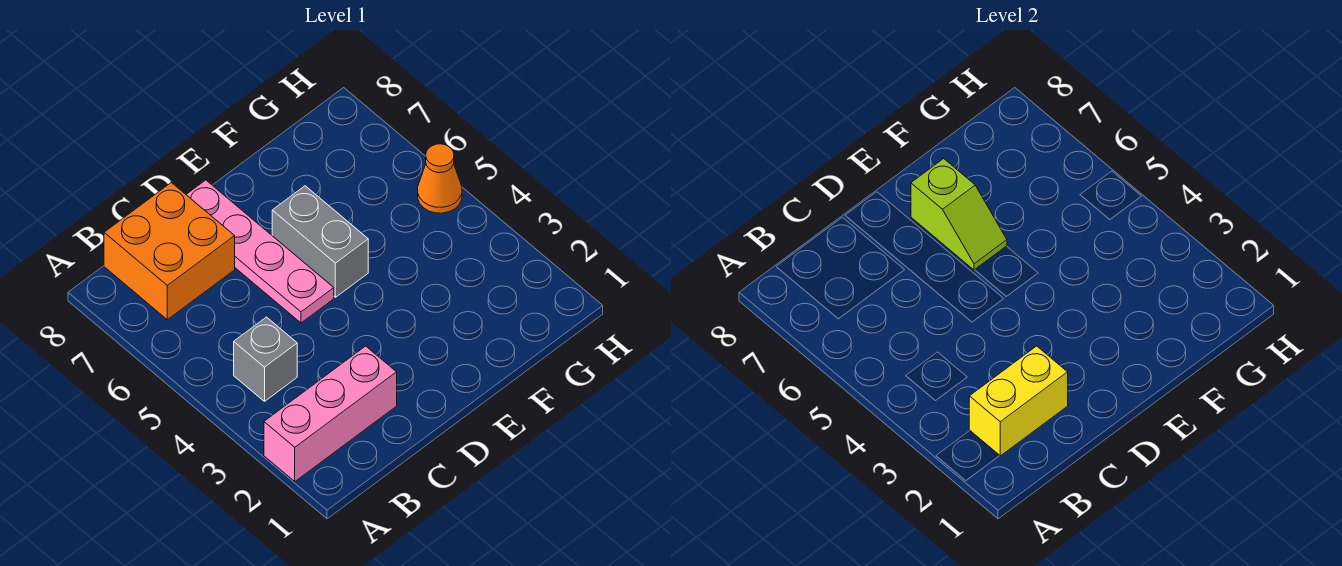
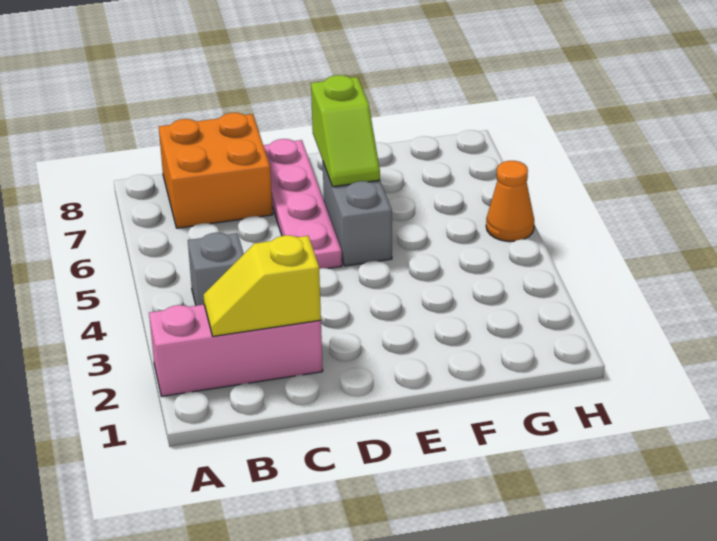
yellow brick B2:C2 level 2 -> yellow slope B2:C2 level 2 top C

